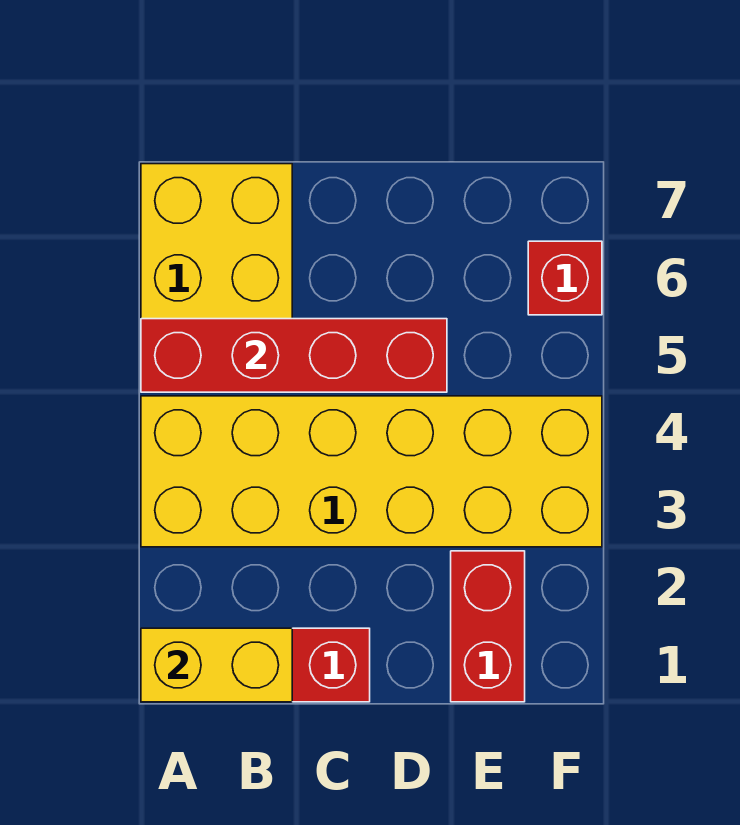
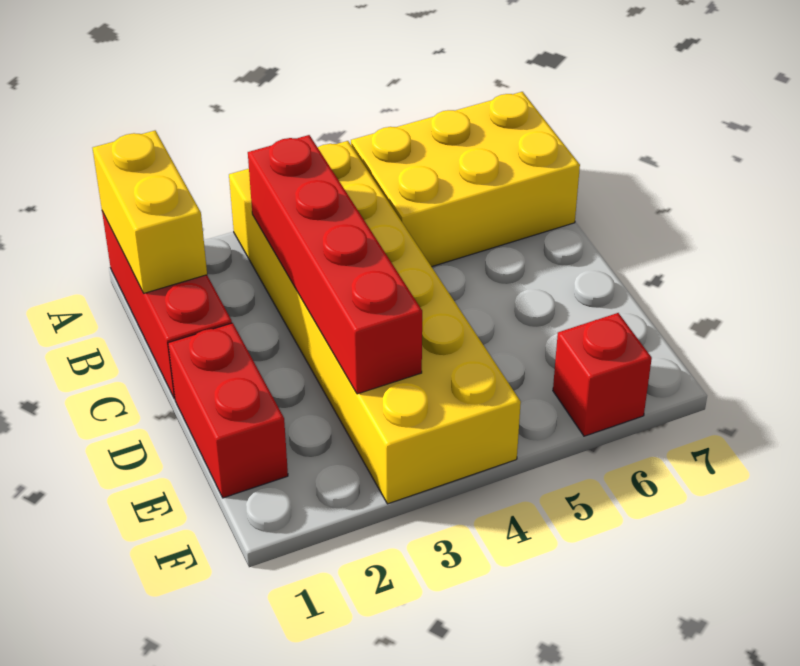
red brick A5:D5 level 2 -> red brick B3:E3 level 2
red brick E1:E2 level 1 -> red brick D1:E1 level 1

